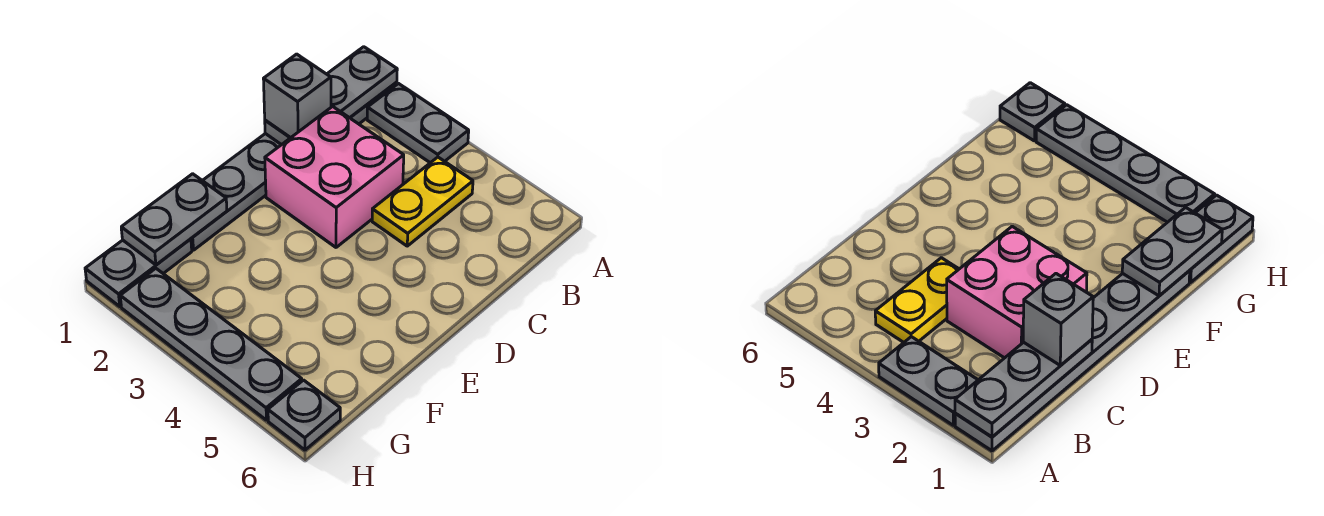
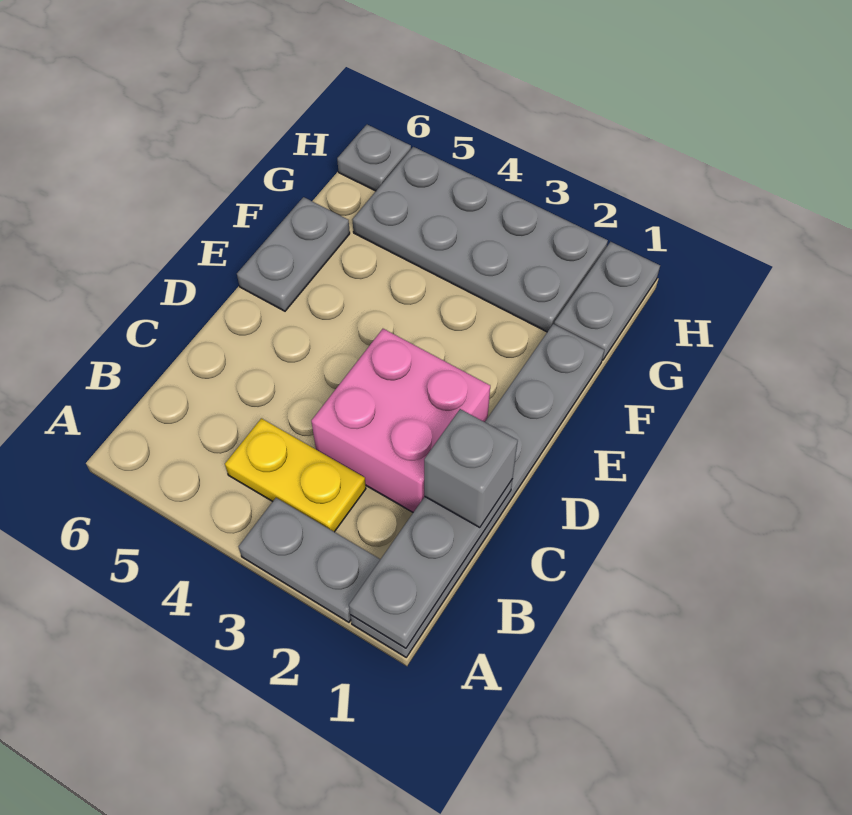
yellow plate B4:C4 level 1 -> yellow plate B3:B4 level 1
grey plate F1:G1 level 2 -> grey plate E6:F6 level 1
grey plate H2:H5 level 1 -> grey plate G2:H5 level 1

